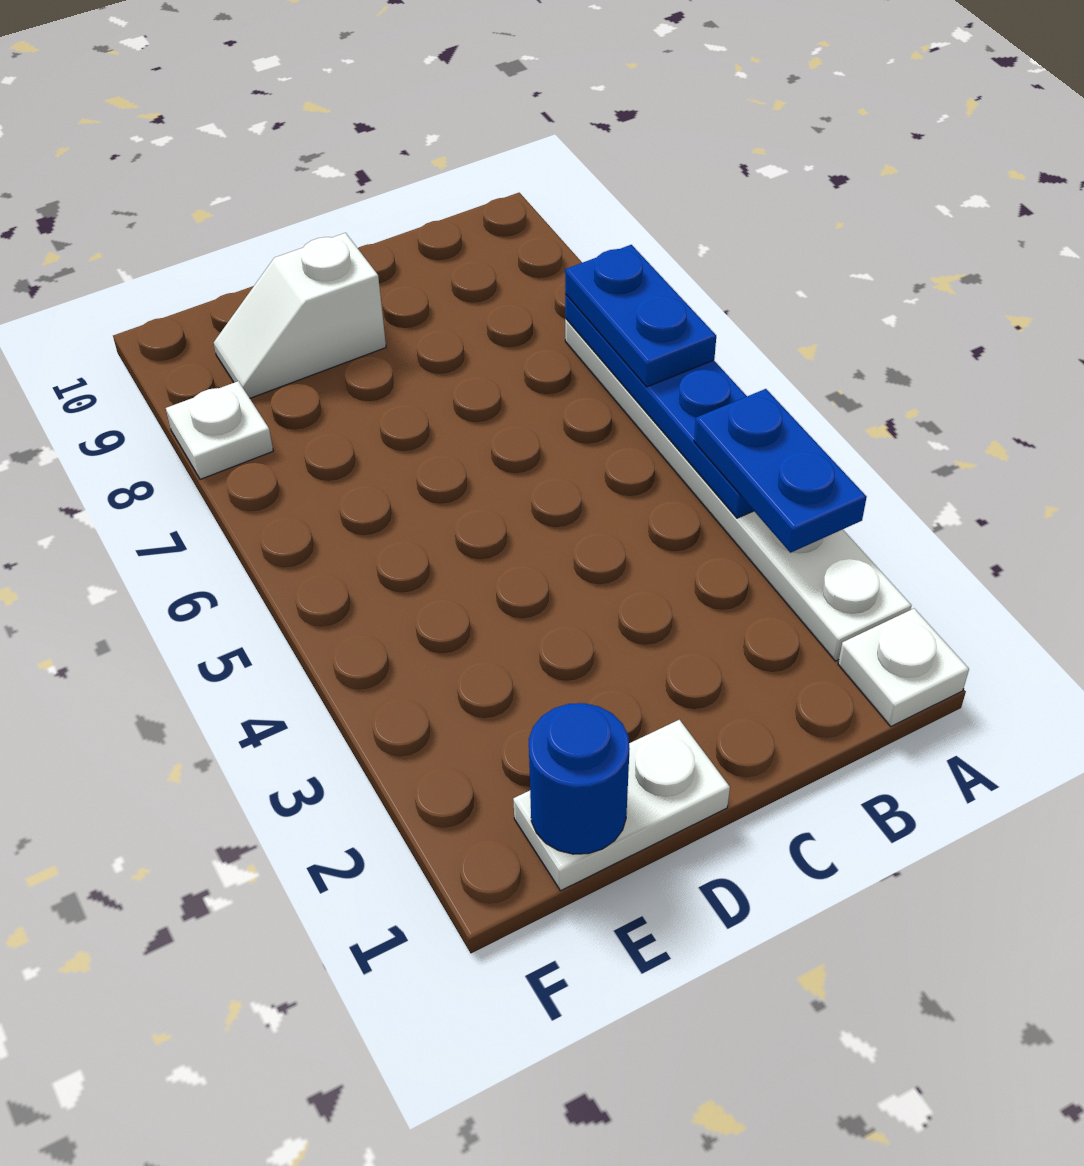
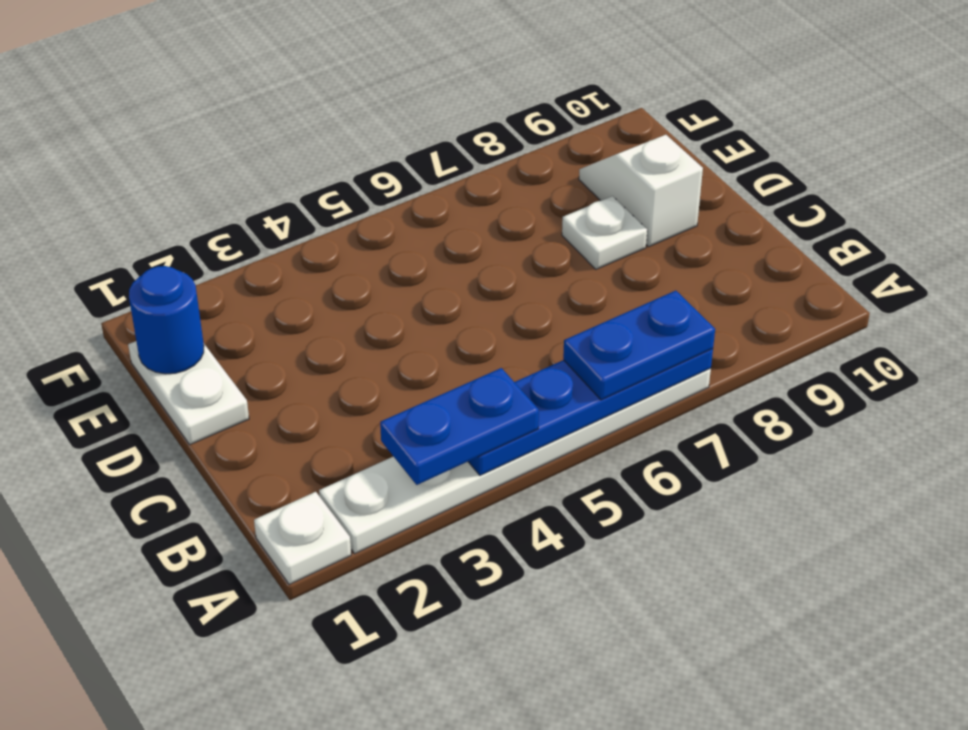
white plate F8 level 1 -> white plate D8 level 1

